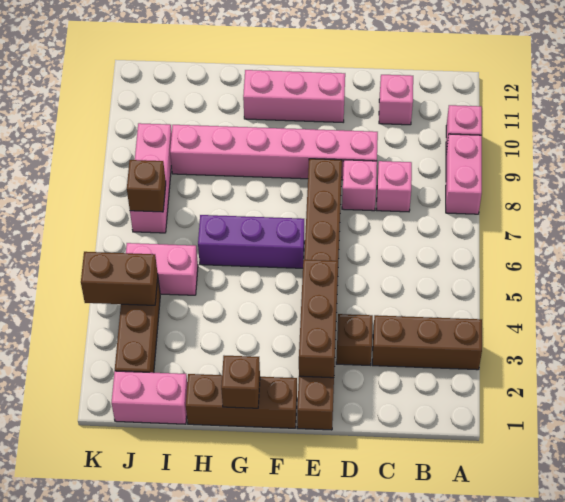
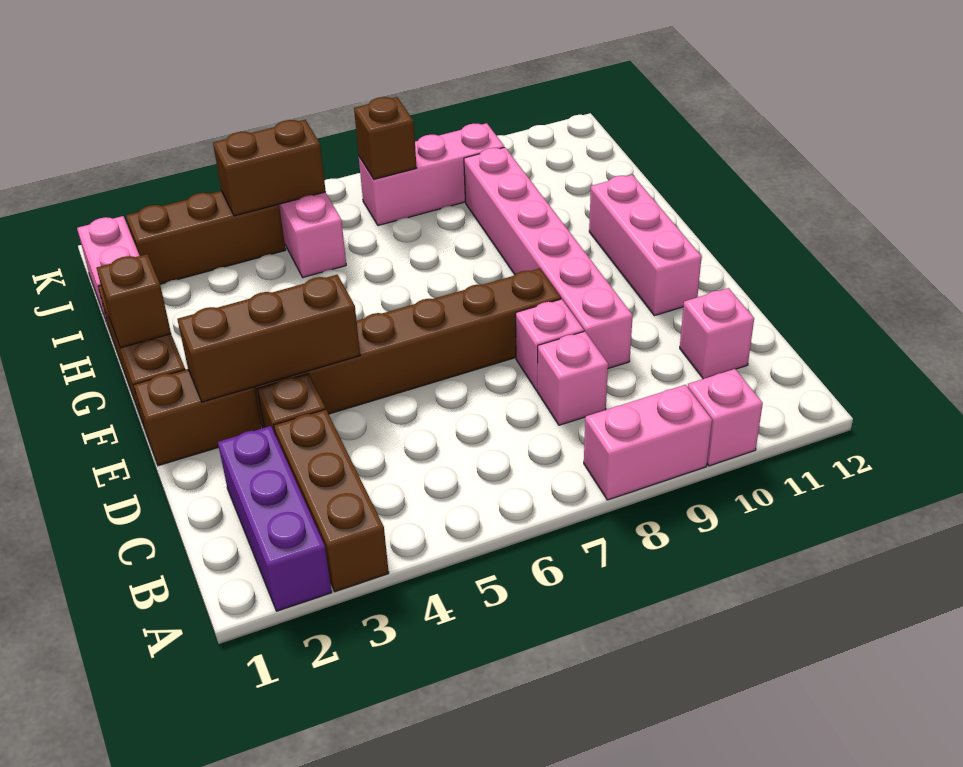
purple brick F6:H6 level 1 -> purple brick A2:C2 level 1
brown brick J4:K4 level 2 -> brown brick J4:J5 level 2

